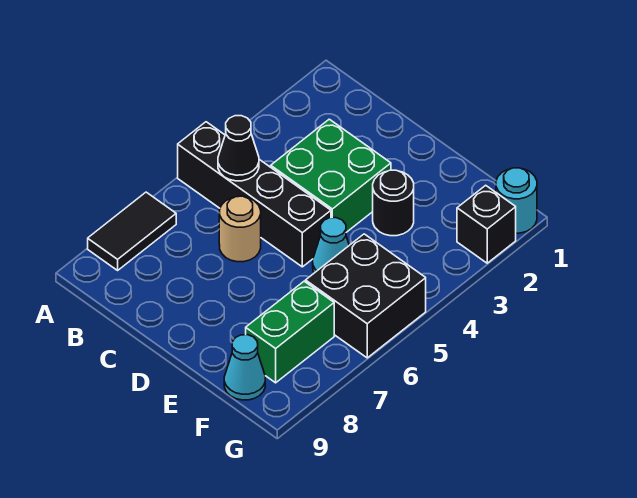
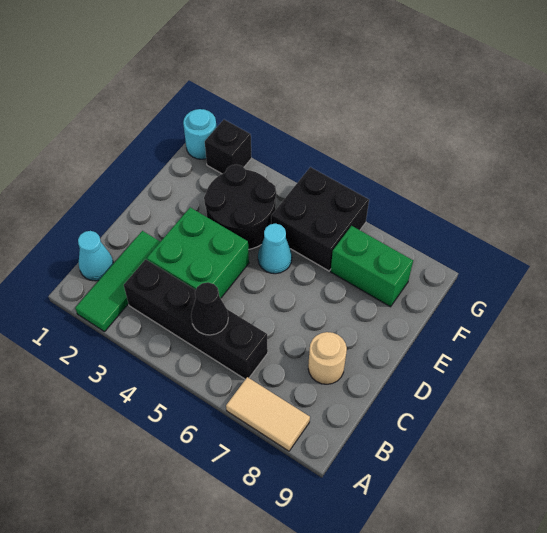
none -> green tile A2:C2 level 1
black brick A5:D5 level 1 -> black brick B3:B6 level 1
black tile A7:A8 level 1 -> tan tile A7:A8 level 1
tan round brick C6 level 1 -> tan round brick C8 level 1
black round brick E3 level 1 -> black round brick E3:F4 level 1
cyan cone F9 level 1 -> cyan cone B1 level 1

